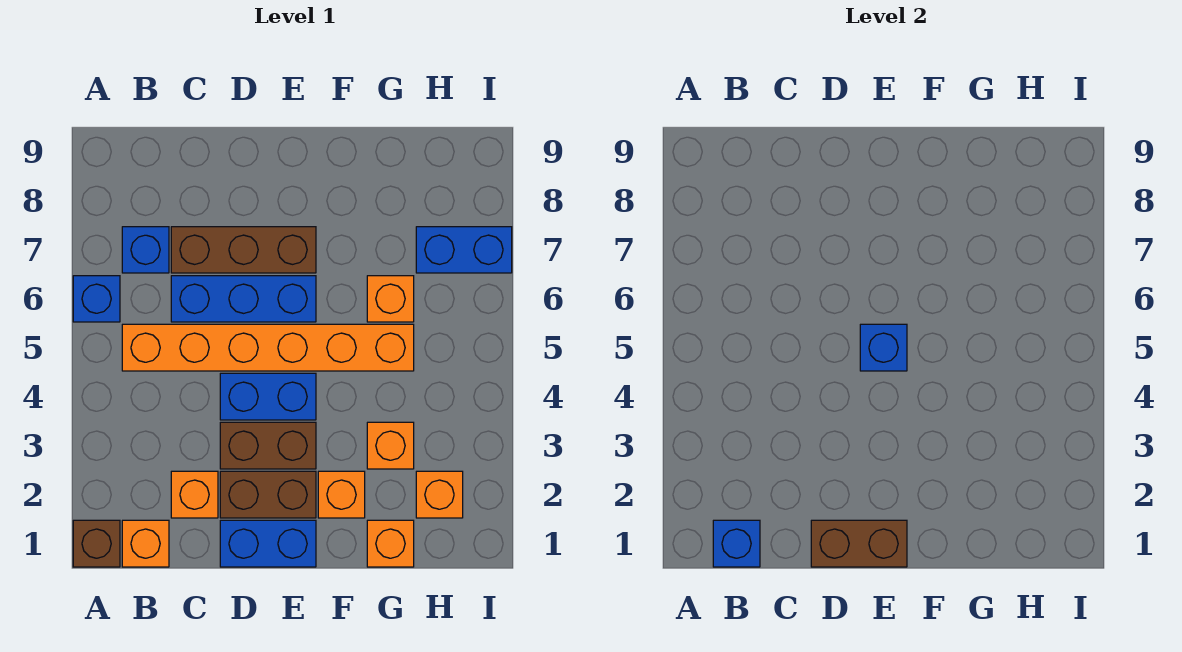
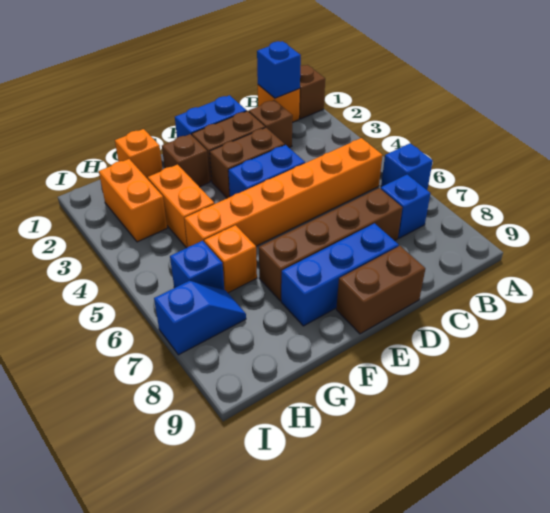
orange brick C2 level 1 -> brown brick C2 level 1
blue brick C6:E6 level 1 -> blue brick D8:F8 level 1
brown brick C7:E7 level 1 -> brown brick C7:F7 level 1
brown brick D1:E1 level 2 -> brown brick D9:E9 level 1
blue brick E5 level 2 -> blue brick H6 level 1
orange brick F2 level 1 -> brown brick F2 level 1
orange brick G3 level 1 -> orange brick G3:G4 level 1
orange brick H2 level 1 -> orange brick H2:H3 level 1
blue brick H7:I7 level 1 -> blue slope H7:I7 level 1 top I

